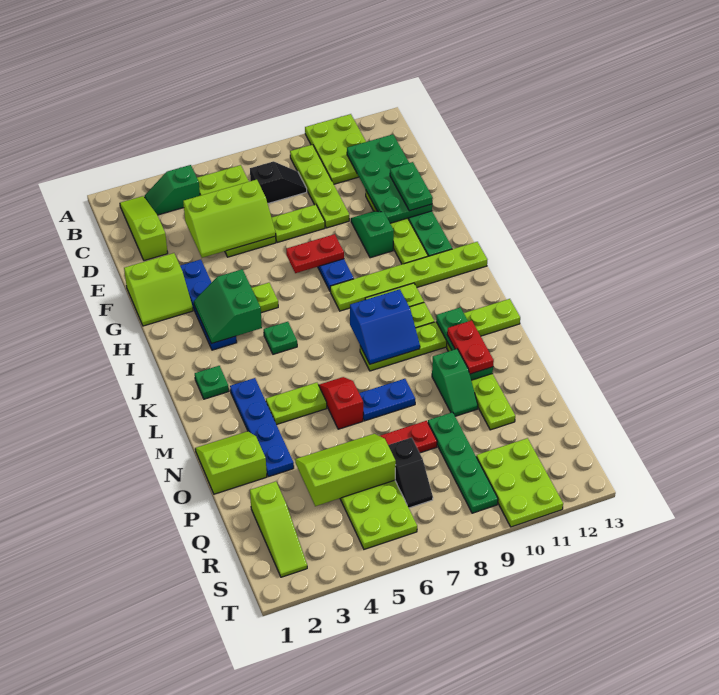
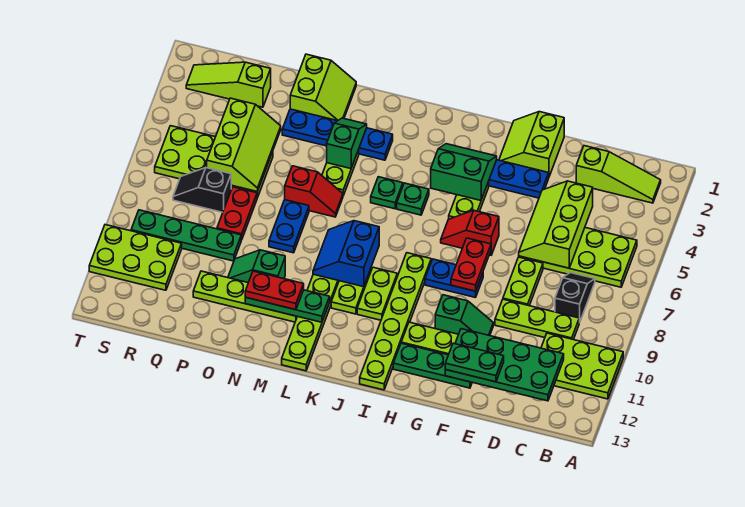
green slope B3:B4 level 1 top 4 -> green slope M3:M4 level 2 top 4
lime plate B9:E9 level 1 -> lime plate C9:E9 level 1
black slope C7:C8 level 1 top 7 -> black slope C7:C8 level 1 top 8
none -> red slope G6:H6 level 1 top G
green plate K2 level 1 -> green plate K5 level 1

